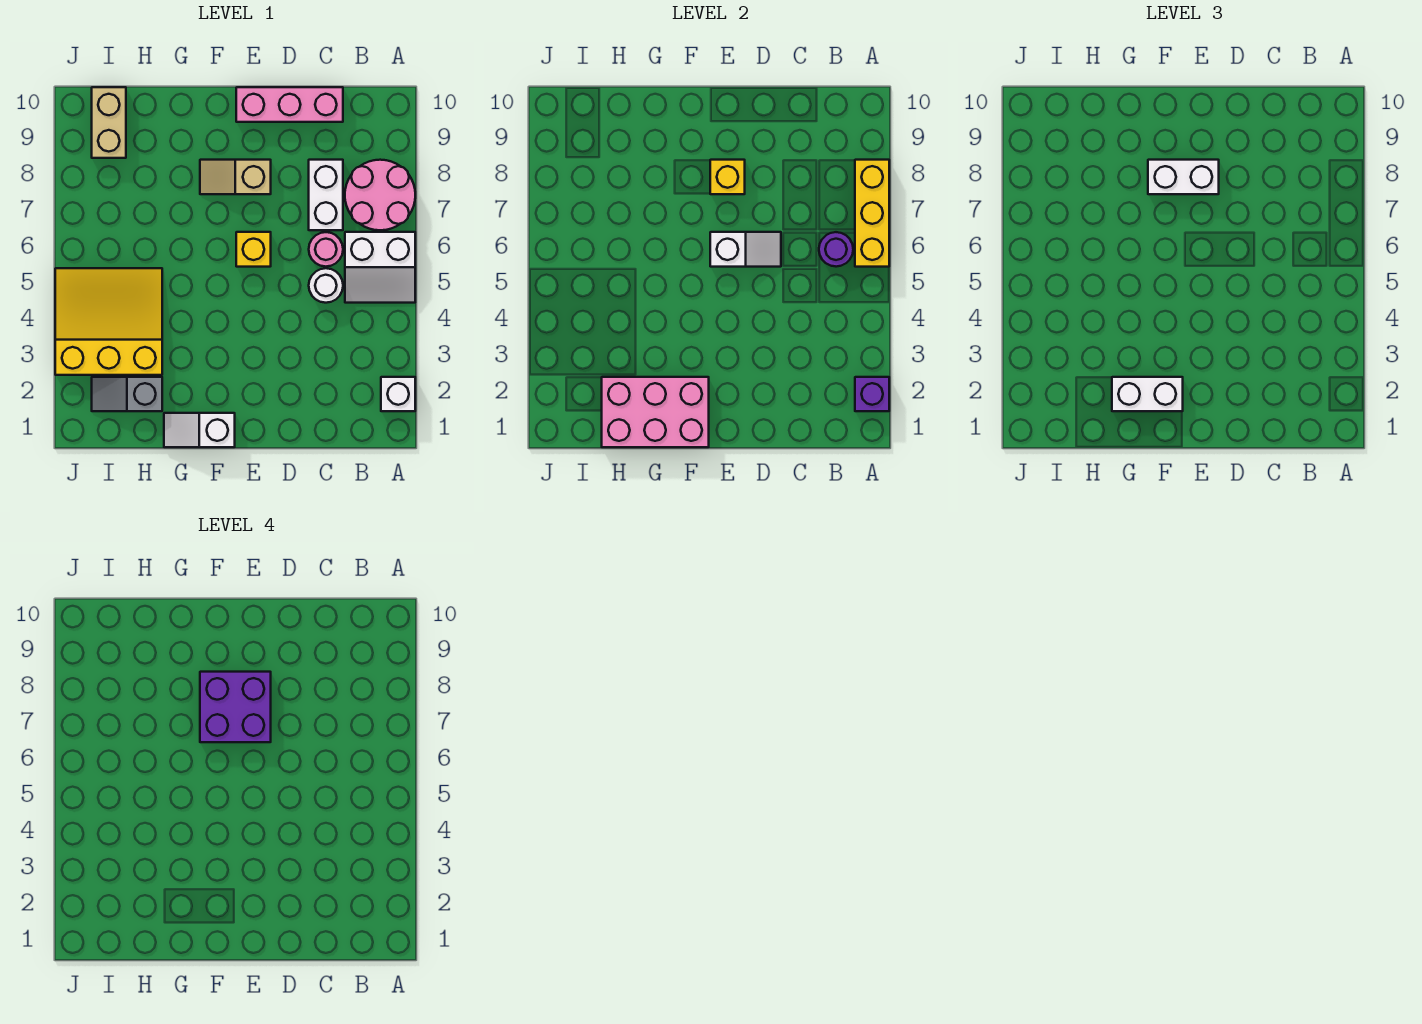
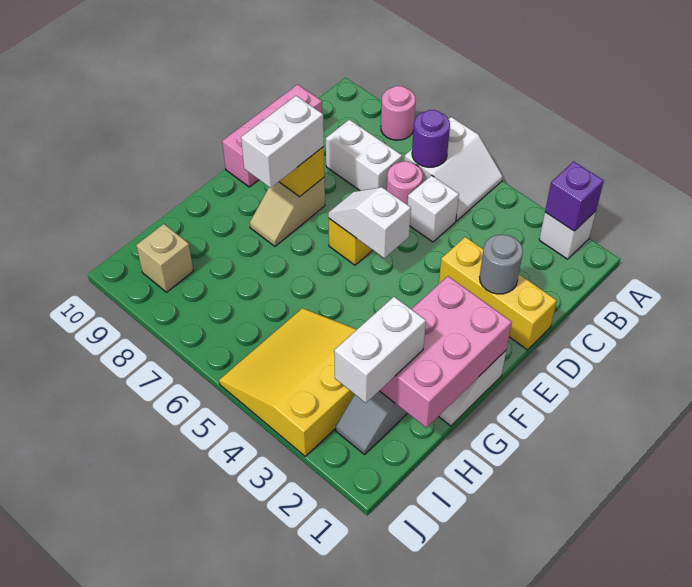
yellow brick A6:A8 level 2 -> yellow brick D1:D3 level 1
pink round brick A7:B8 level 1 -> pink round brick A8 level 1
white round brick C5 level 1 -> white brick C5 level 1
none -> grey round brick D2 level 2
white slope D6:E6 level 2 top E -> white slope E5:E6 level 2 top 5
purple brick E7:F8 level 4 -> none
white brick F2:G2 level 3 -> white brick H2:I2 level 3
tan brick I9:I10 level 1 -> tan brick I9 level 1

